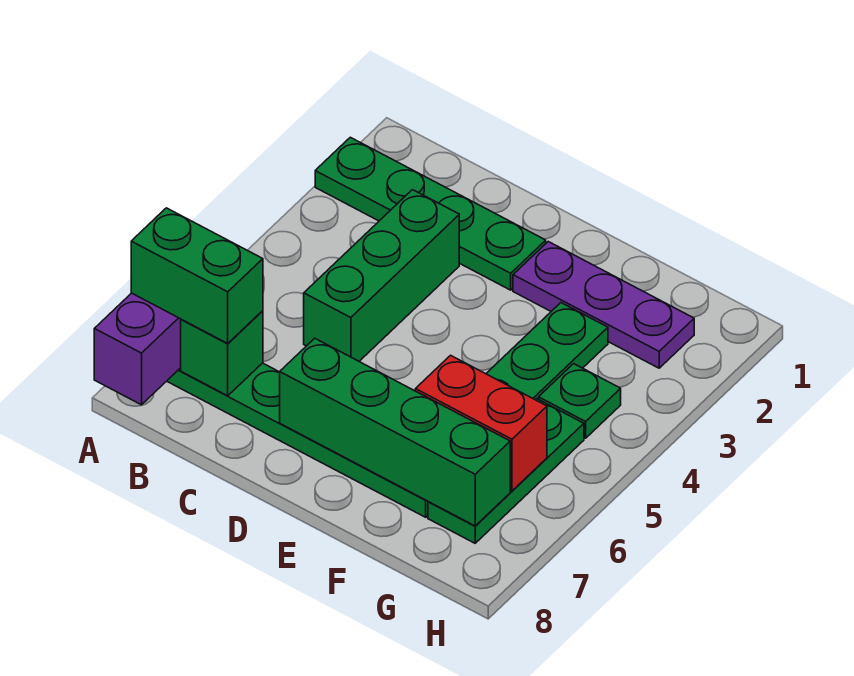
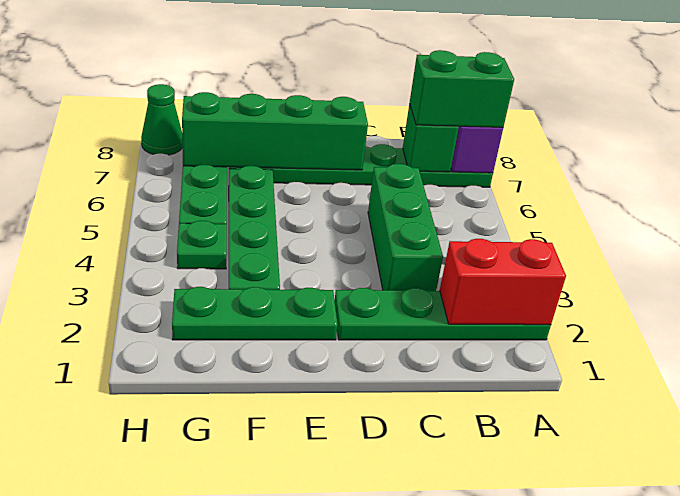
purple plate E2:G2 level 1 -> green plate E2:G2 level 1
red brick F6:G6 level 2 -> red brick A2:B2 level 2
none -> green cone H8 level 1

